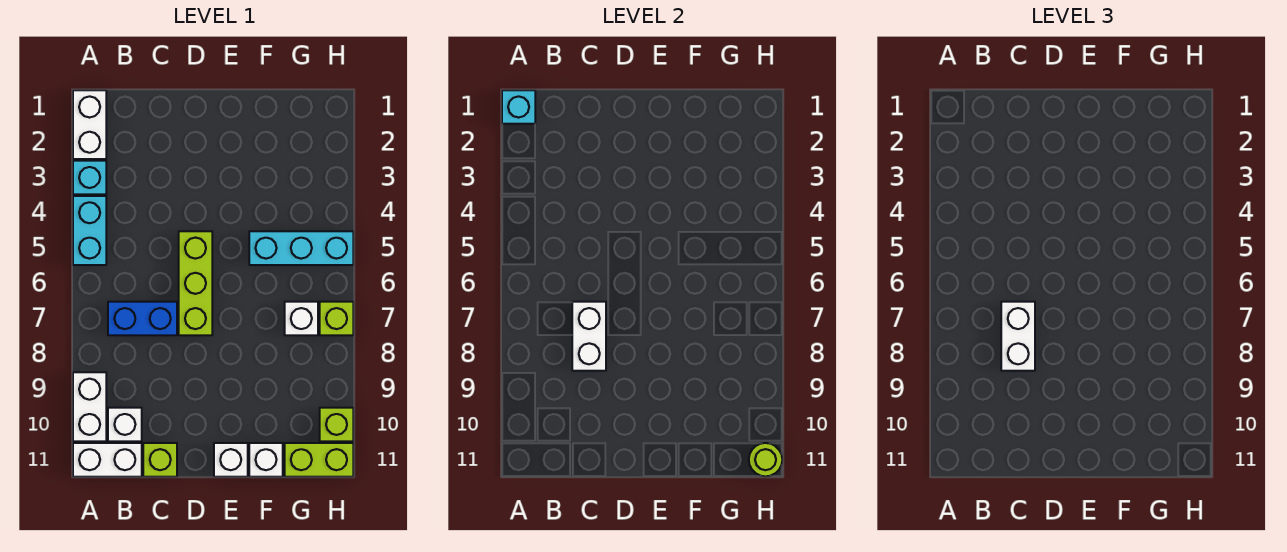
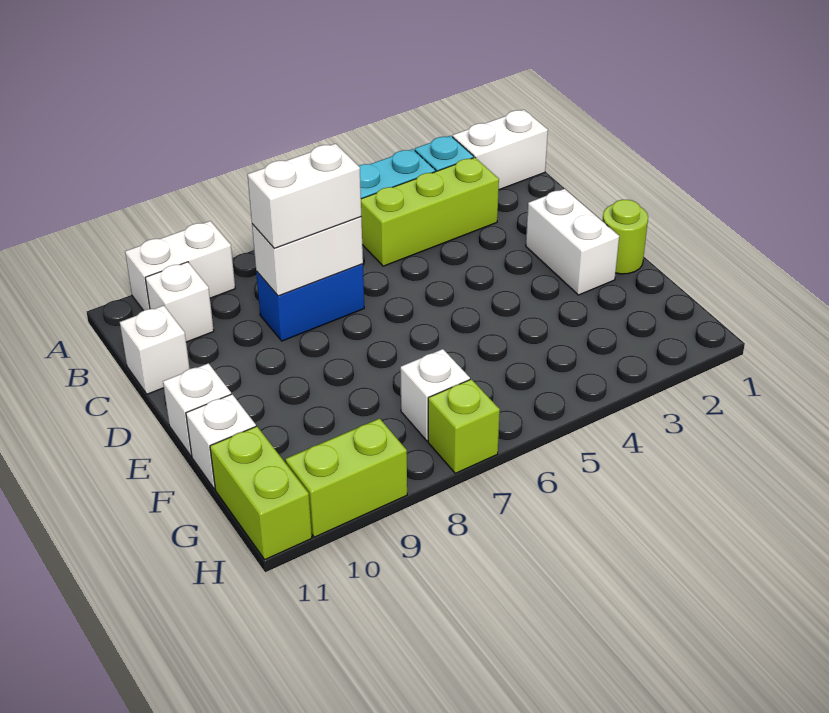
cyan brick A1 level 2 -> none
white brick A11:B11 level 1 -> white brick D2:E2 level 1
blue brick B7:C7 level 1 -> blue brick C7:C8 level 1
lime brick C11 level 1 -> white brick C11 level 1
lime brick D5:D7 level 1 -> lime brick B3:B5 level 1
cyan brick F5:H5 level 1 -> none
lime brick H10 level 1 -> lime brick H9:H10 level 1
lime round brick H11 level 2 -> lime round brick E1 level 1

